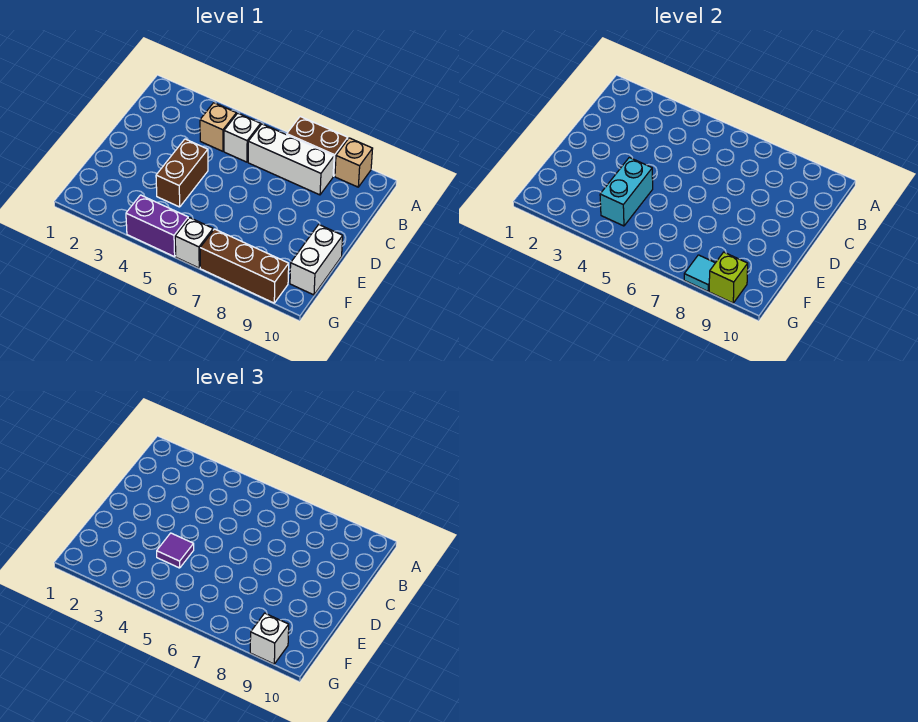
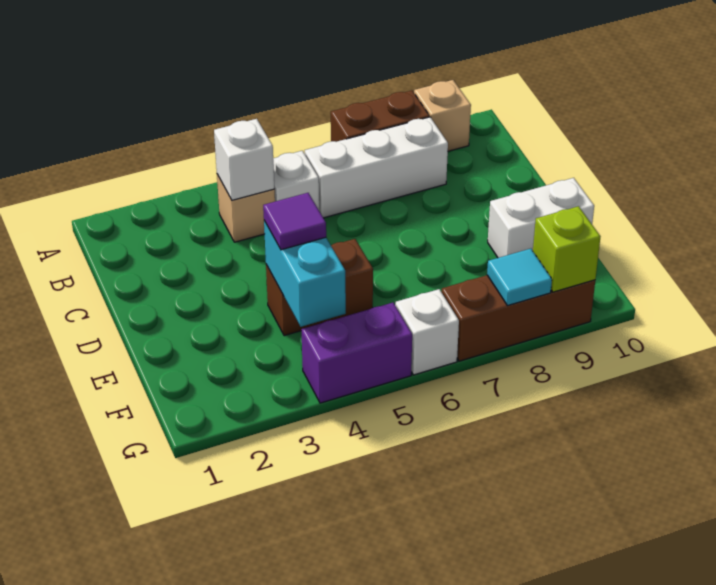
brown brick D4:E4 level 1 -> brown brick E4:E5 level 1
white brick E10:F10 level 1 -> white brick E9:E10 level 1
white brick G9 level 3 -> white brick B4 level 2

